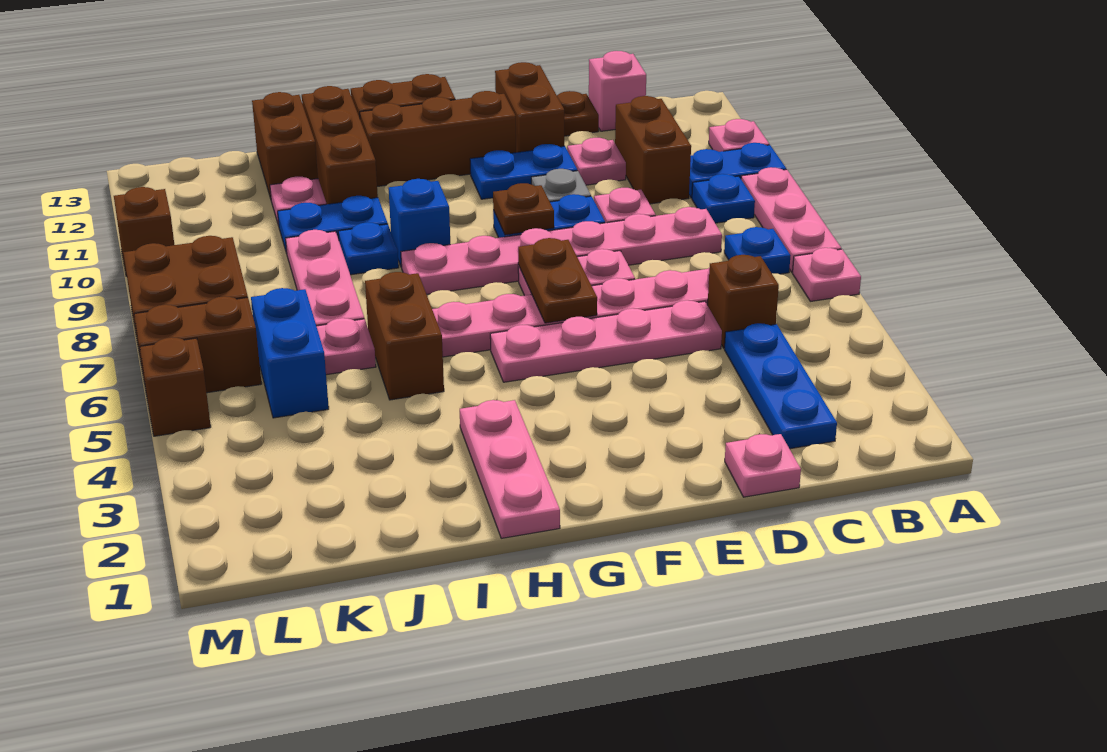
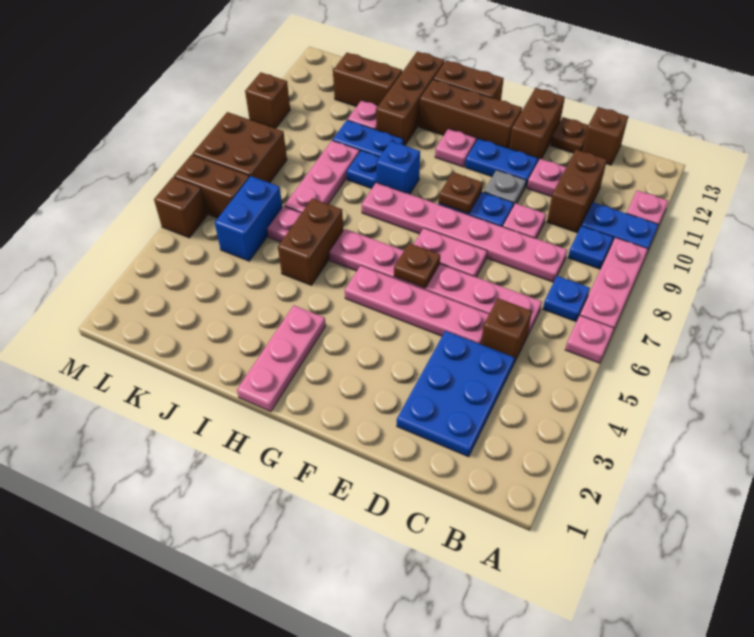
blue plate C2:C4 level 1 -> blue plate C2:D4 level 1
pink brick C13 level 1 -> brown brick C13 level 1
pink plate D1 level 1 -> pink plate G11 level 1
brown plate F6:F7 level 2 -> brown plate F6 level 2
brown brick J12:J13 level 1 -> brown brick J12:K12 level 1

